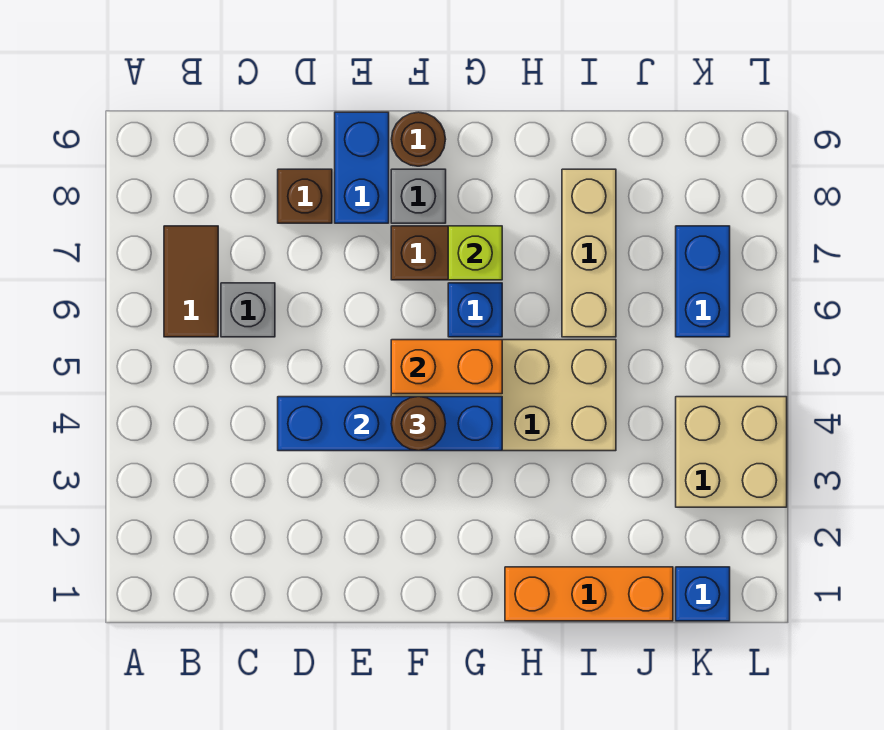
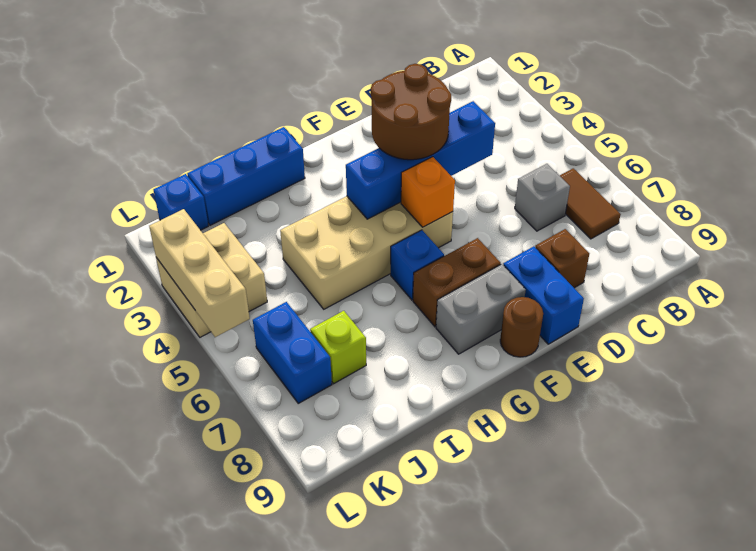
brown round brick F4 level 3 -> brown round brick E3:F4 level 3
orange brick F5:G5 level 2 -> orange brick F5 level 2
grey brick F8 level 1 -> grey brick F8:G8 level 1
lime brick G7 level 2 -> lime brick J7 level 1
orange brick H1:J1 level 1 -> blue brick H1:J1 level 1
tan brick I6:I8 level 1 -> tan brick L3:L5 level 2

